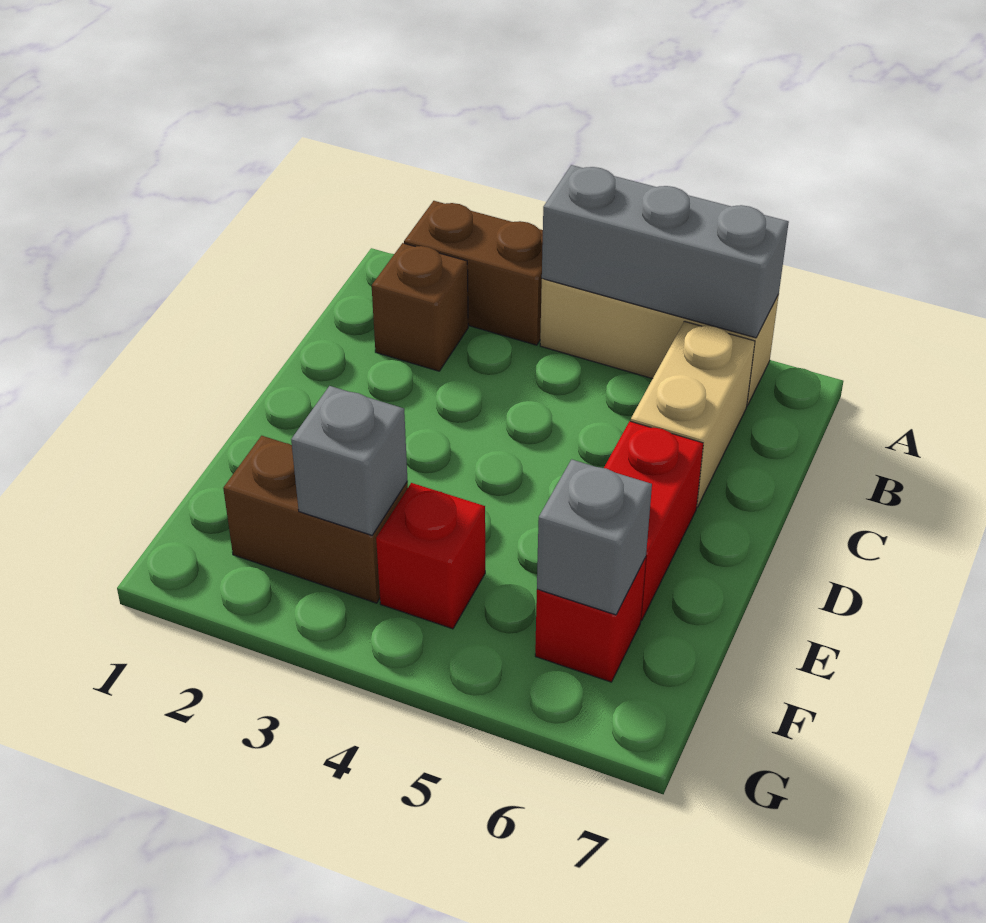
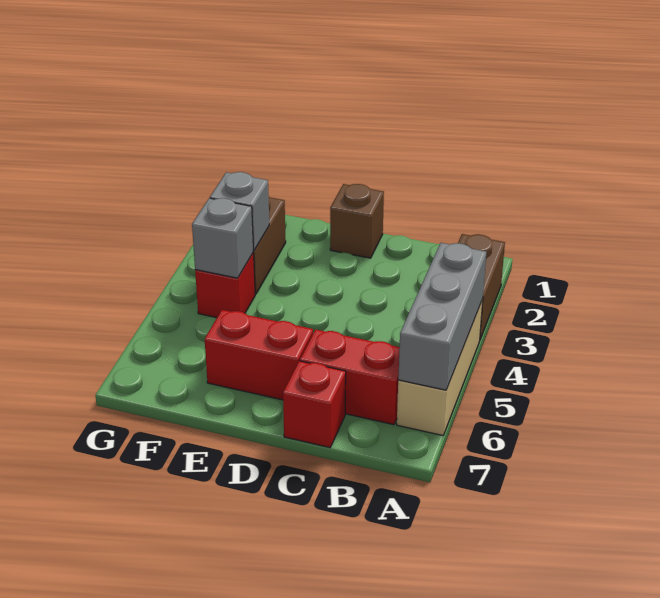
brown brick B2 level 1 -> brown brick D1 level 1
tan brick B6:C6 level 1 -> red brick B6:C6 level 1
red brick F6 level 1 -> red brick C7 level 1
grey brick F6 level 2 -> grey brick F4 level 2

